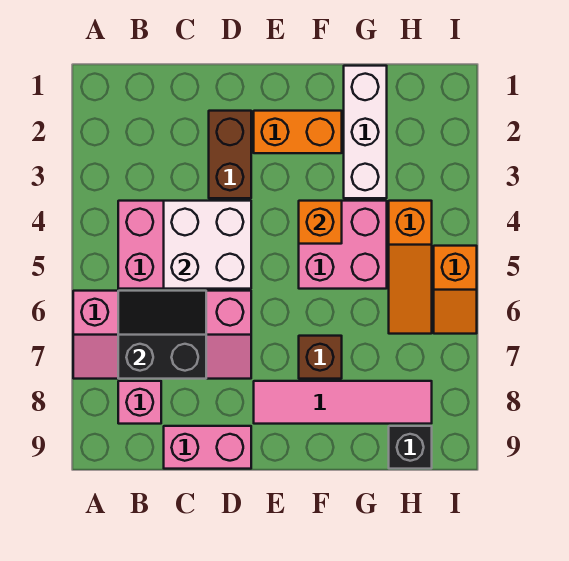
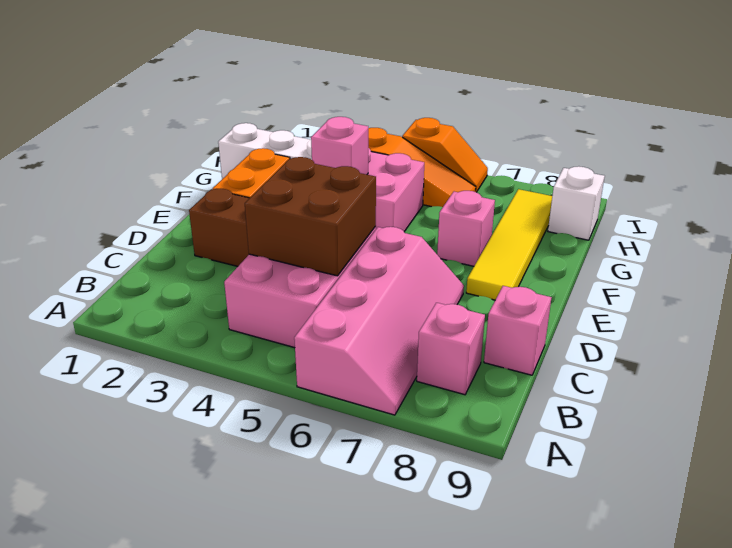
black slope B6:C7 level 2 top 7 -> none
white brick C4:D5 level 2 -> brown brick C4:D5 level 2
pink brick C9:D9 level 1 -> pink brick C9 level 1
pink tile E8:H8 level 1 -> yellow tile E8:H8 level 1
orange brick F4 level 2 -> pink brick F4 level 2
brown brick F7 level 1 -> pink brick F7 level 1
black brick H9 level 1 -> white brick H9 level 1

